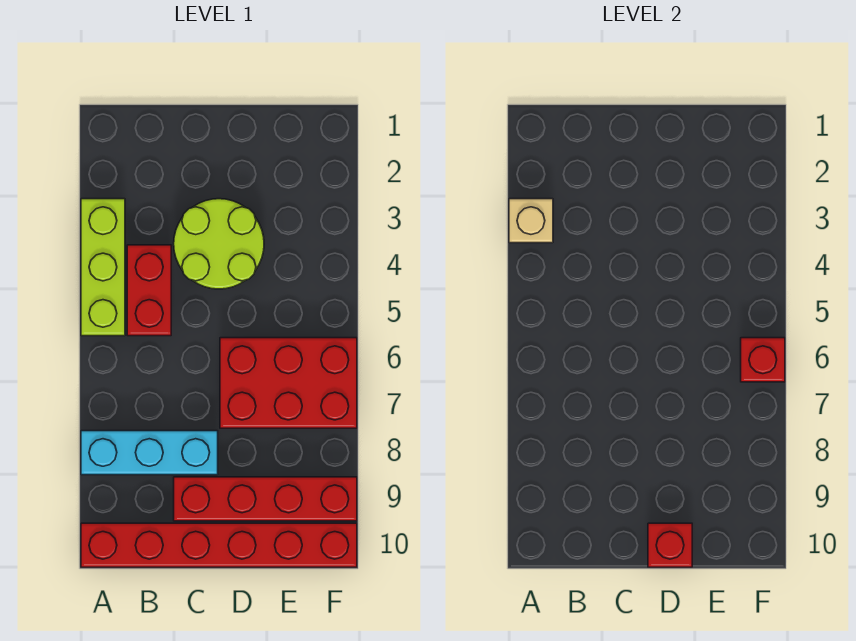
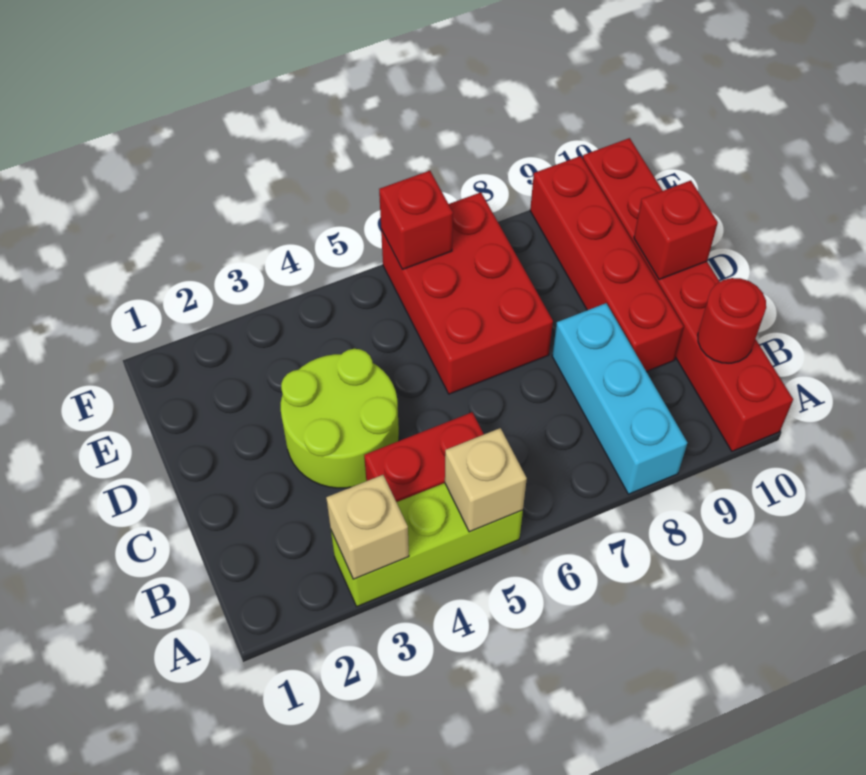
none -> tan brick A5 level 2
none -> red round brick B10 level 2

